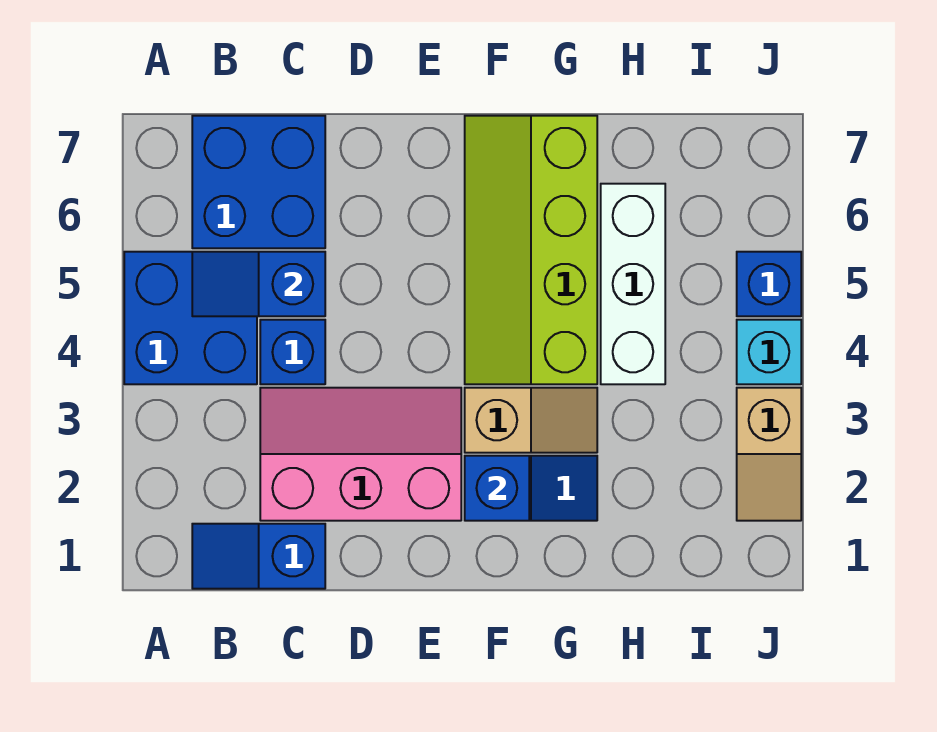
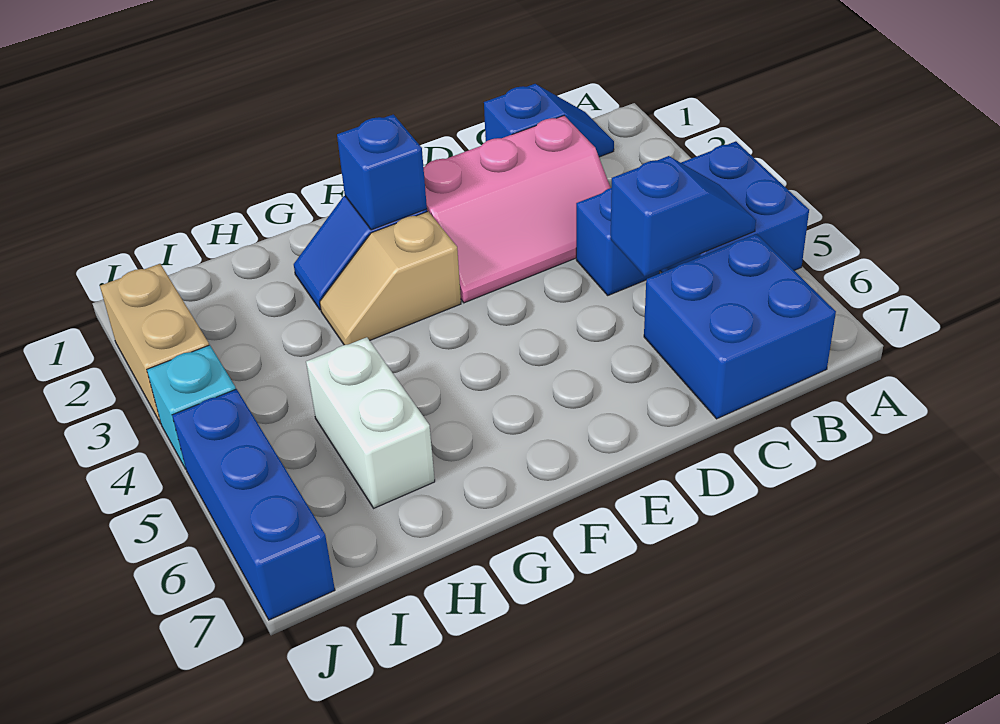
lime slope F4:G7 level 1 top G -> none
white brick H4:H6 level 1 -> white brick H5:H6 level 1
tan slope J2:J3 level 1 top 3 -> tan brick J2:J3 level 1
blue brick J5 level 1 -> blue brick J5:J7 level 1

